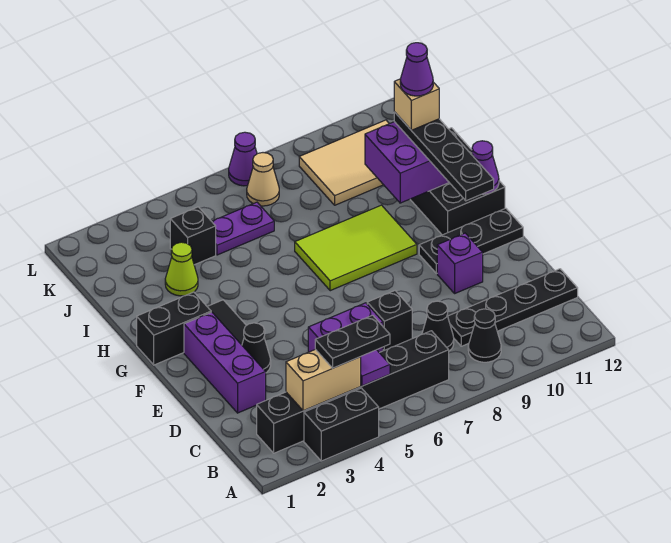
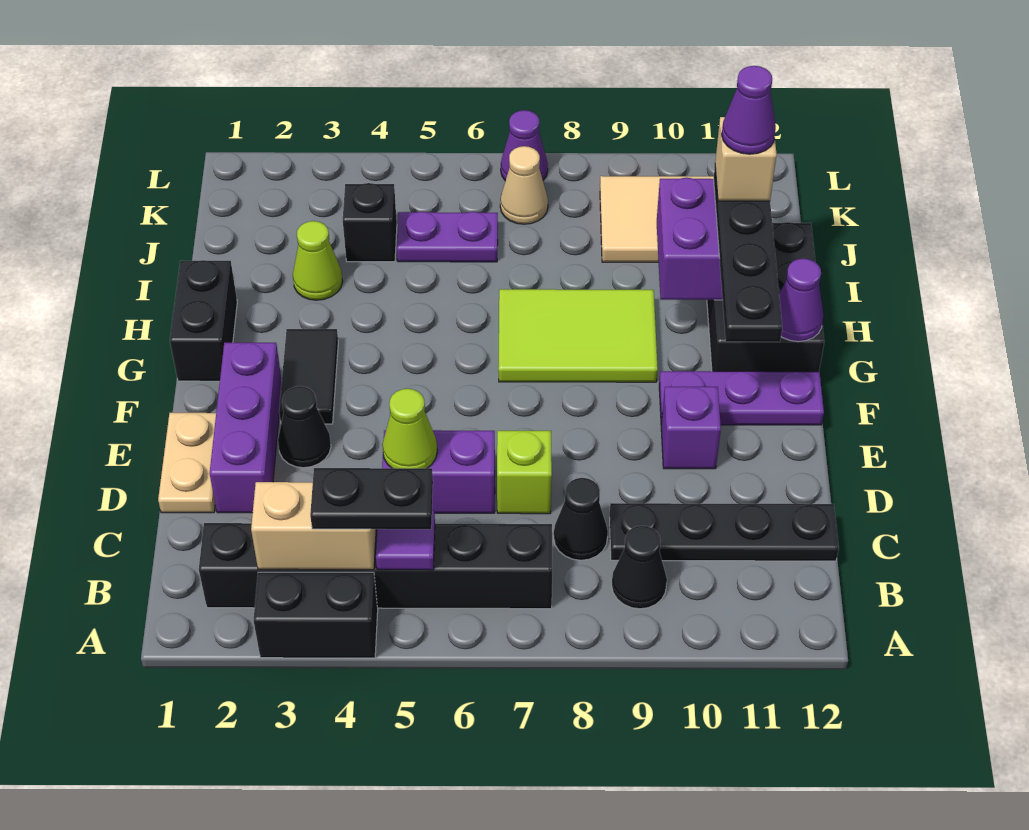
none -> tan plate D1:E1 level 1
none -> lime cone D5 level 2
black brick D7 level 1 -> lime brick D7 level 1
black plate F10:F12 level 1 -> purple plate F10:F12 level 1
black brick G1:G2 level 1 -> black brick G1:H1 level 1

